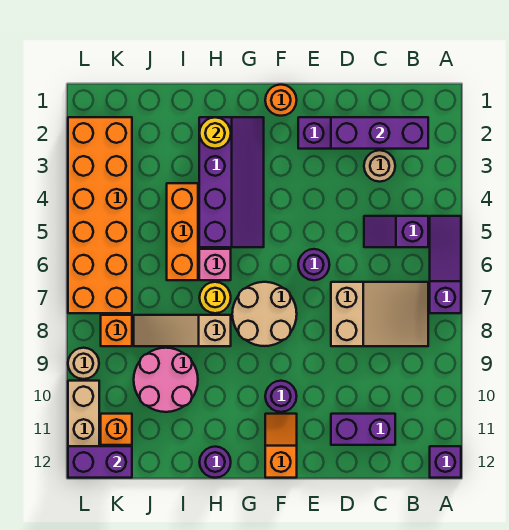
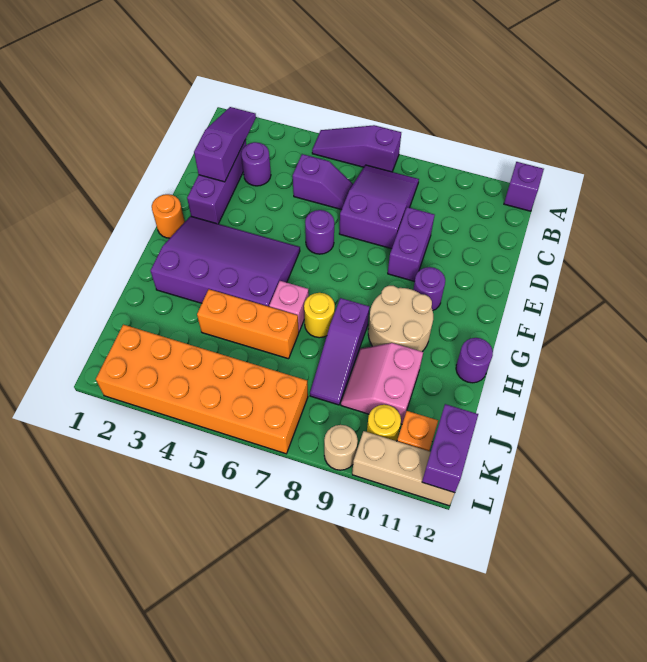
purple brick B2:D2 level 2 -> purple slope B2:D2 level 2 top D
purple slope B5:C5 level 1 top B -> purple slope C5:C6 level 1 top 5
tan slope B7:D8 level 1 top D -> purple slope B7:D8 level 1 top D
tan round brick C3 level 1 -> purple round brick C3 level 1
purple brick C11:D11 level 1 -> purple brick D9:E9 level 1
tan round brick F7:G8 level 1 -> tan round brick G9:H10 level 1
orange slope F11:F12 level 1 top 12 -> none
purple slope G2:H5 level 1 top H -> purple slope F2:H5 level 1 top H
yellow round brick H2 level 2 -> yellow round brick K10 level 1
tan slope H8:J8 level 1 top H -> purple slope H8:J8 level 1 top H
pink round brick I9:J10 level 1 -> pink slope I9:J10 level 1 top 10
orange brick K8 level 1 -> none

